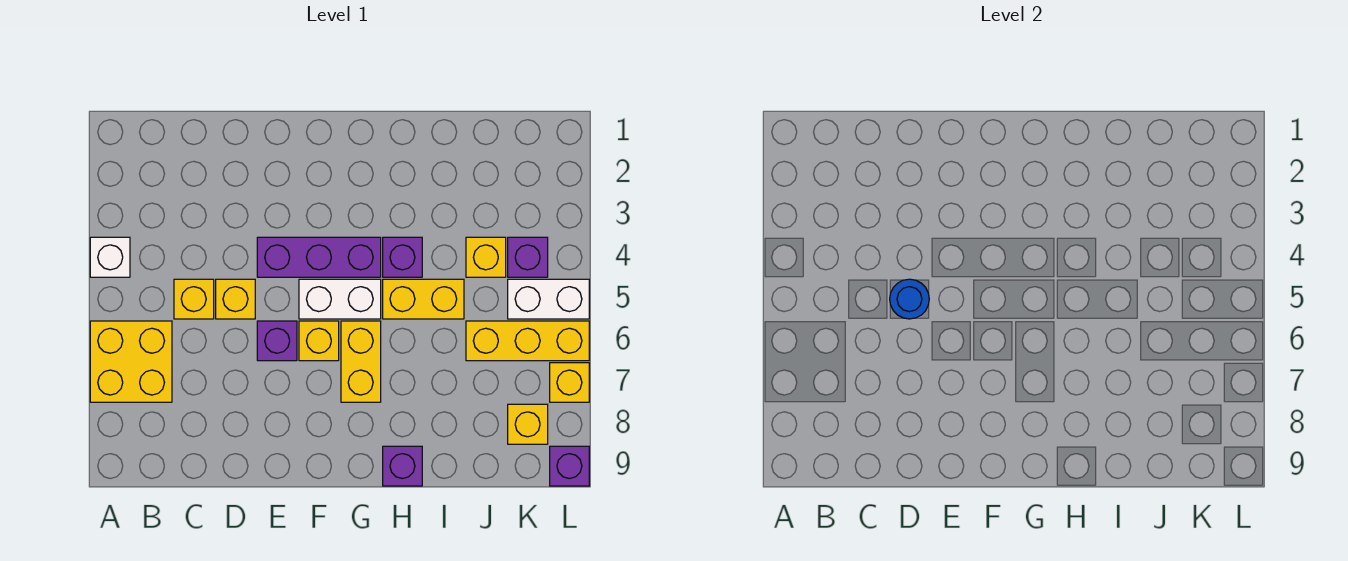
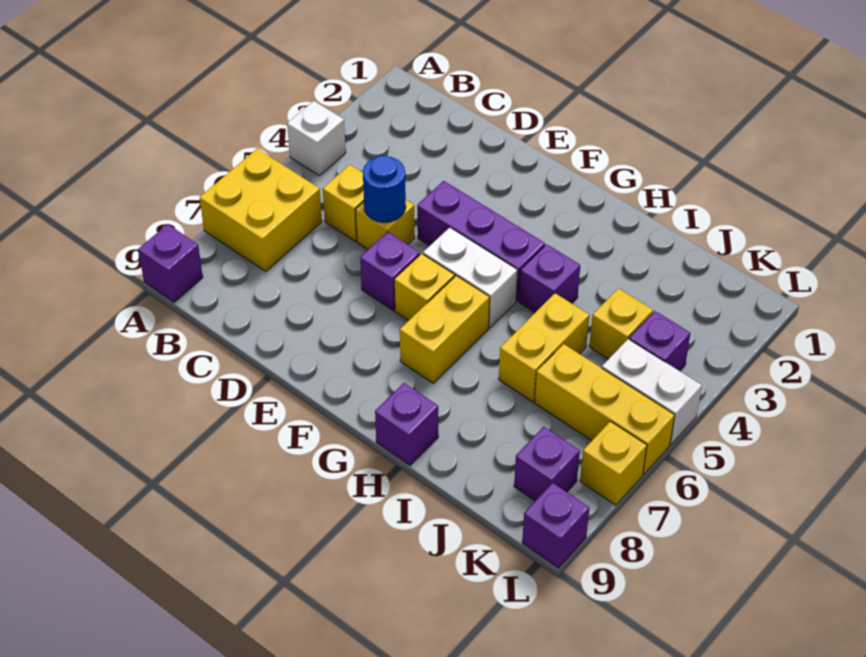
none -> purple brick A9 level 1
yellow brick H5:I5 level 1 -> yellow brick I5:I6 level 1
yellow brick K8 level 1 -> purple brick K8 level 1

